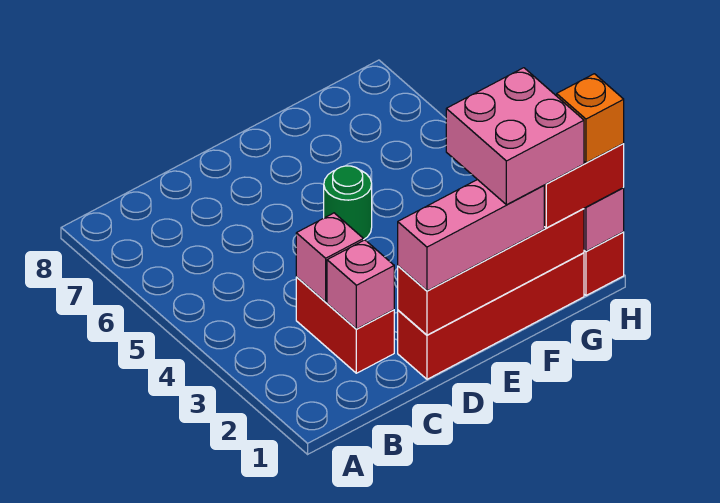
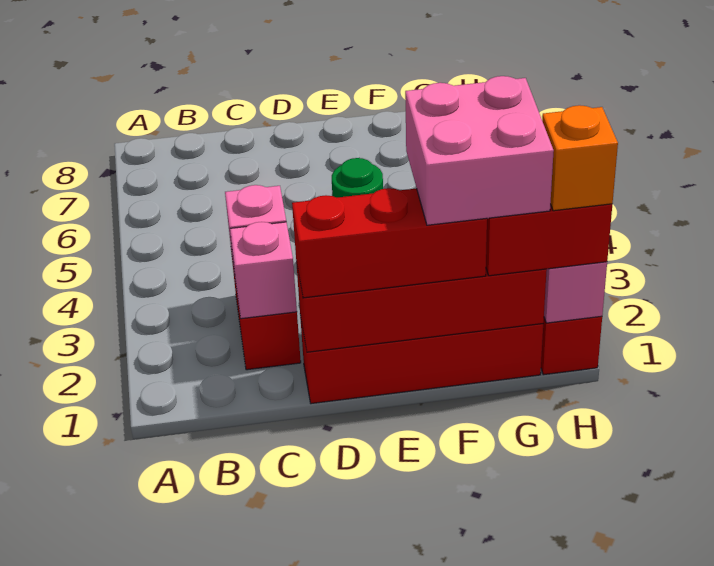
pink brick D1:F1 level 3 -> red brick D1:F1 level 3

